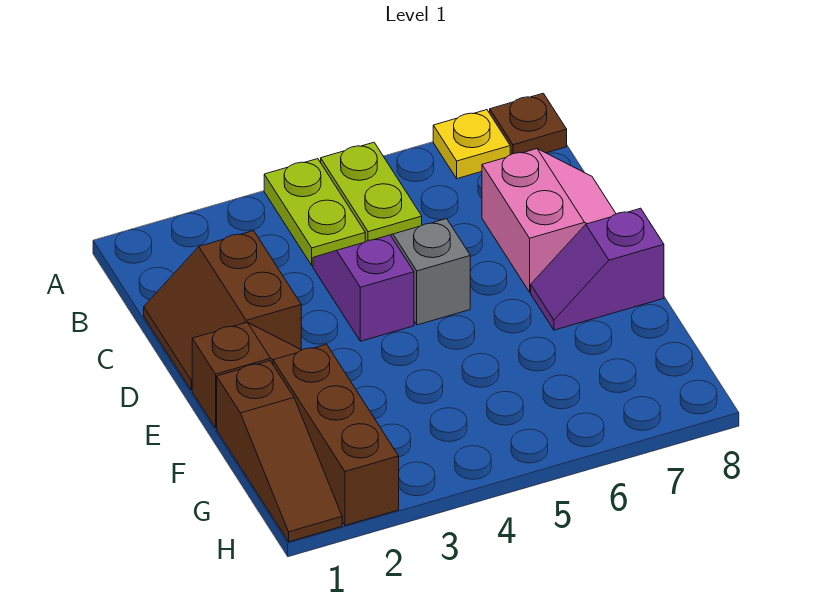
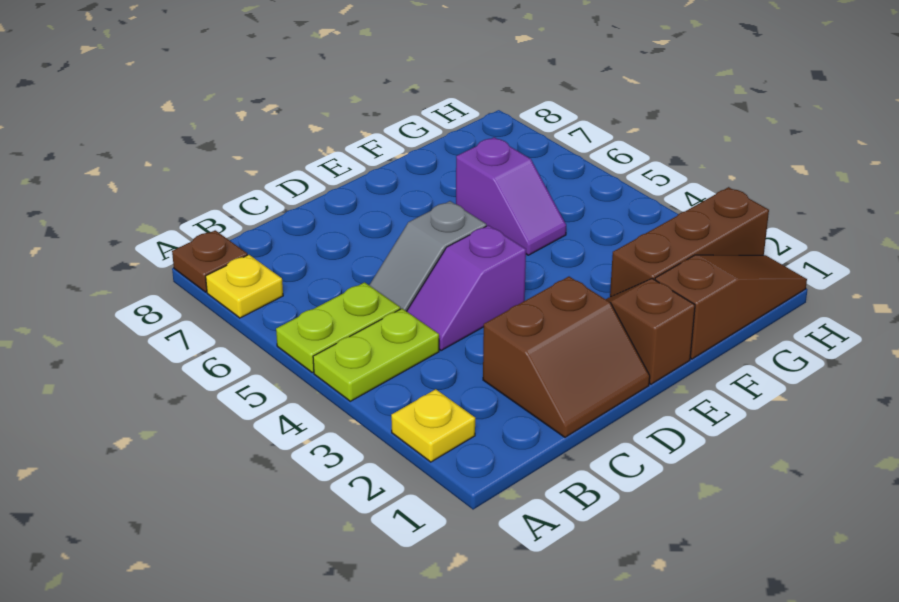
none -> yellow plate A2 level 1
pink slope C7:D8 level 1 top 7 -> none
purple slope E7:E8 level 1 top 8 -> purple slope F5:F6 level 1 top 6

